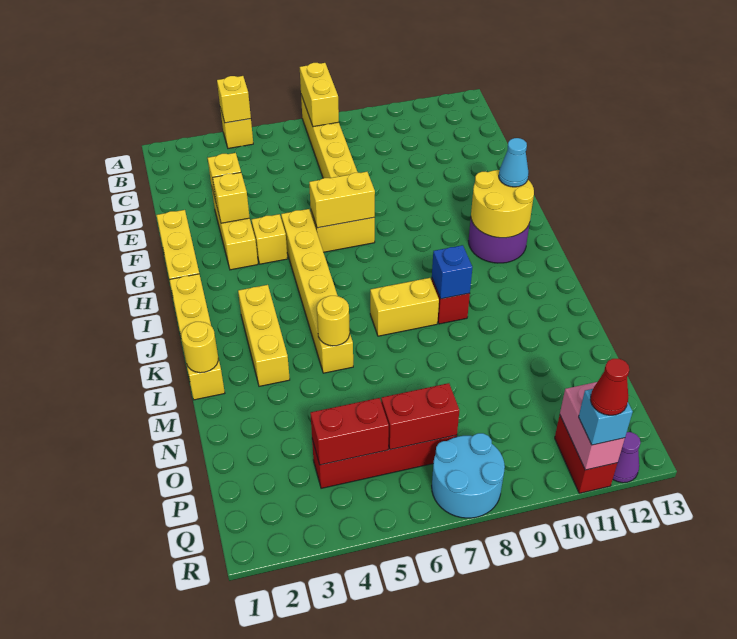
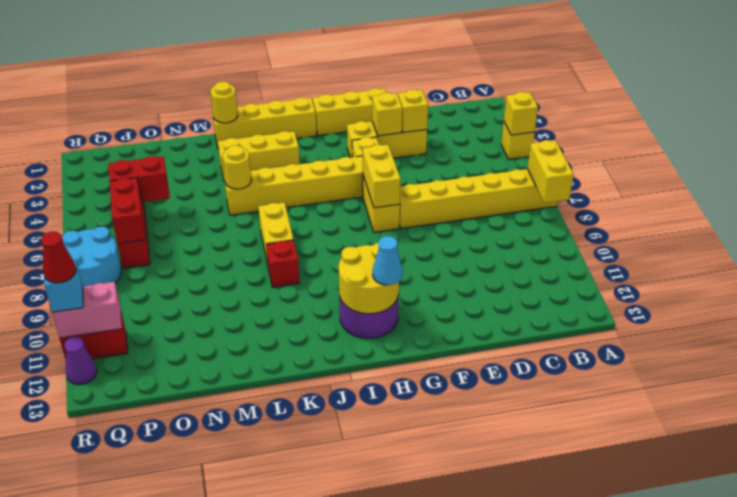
yellow brick A7:B7 level 2 -> yellow brick A7:A8 level 2
blue brick K9 level 2 -> none
red brick P4:P5 level 2 -> red brick O5:P5 level 2

